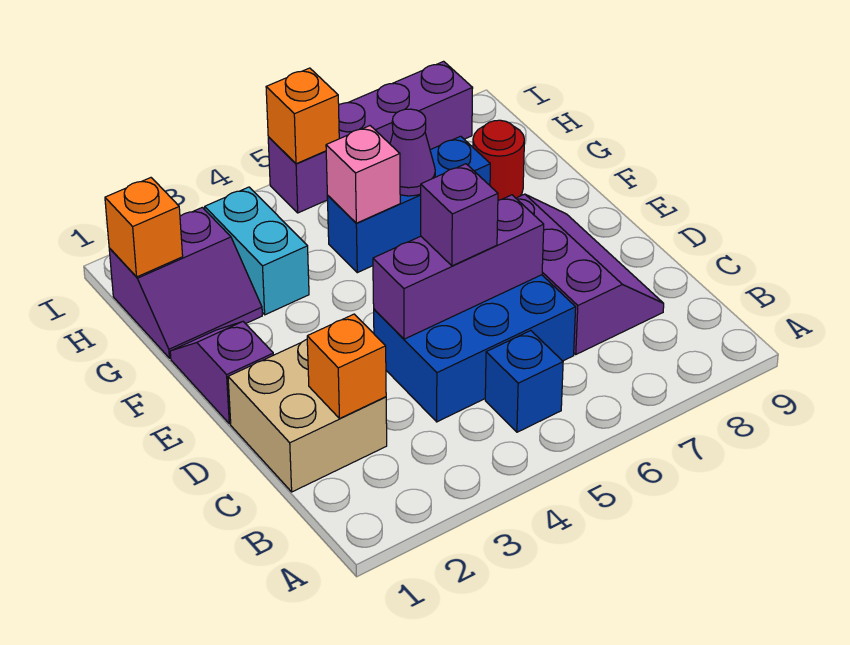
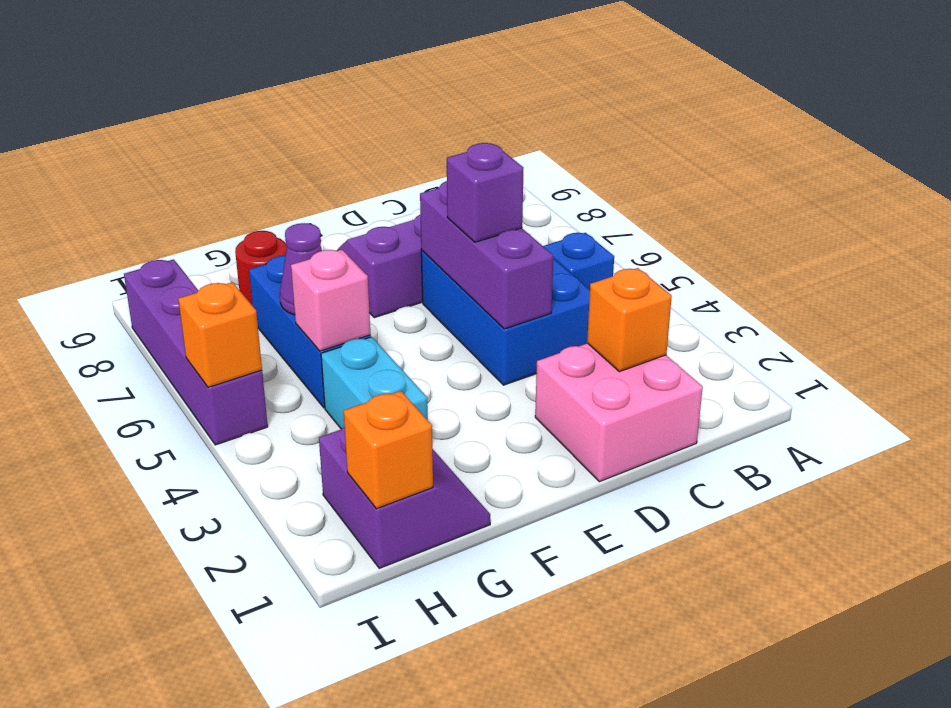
tan brick C1:D2 level 1 -> pink brick C1:D2 level 1
purple slope E1:F1 level 1 top E -> none
cyan brick G3:H3 level 1 -> cyan brick G3:G4 level 1

